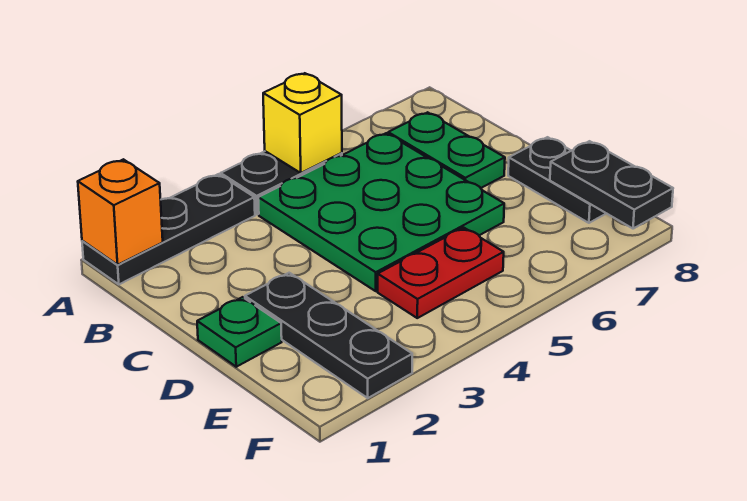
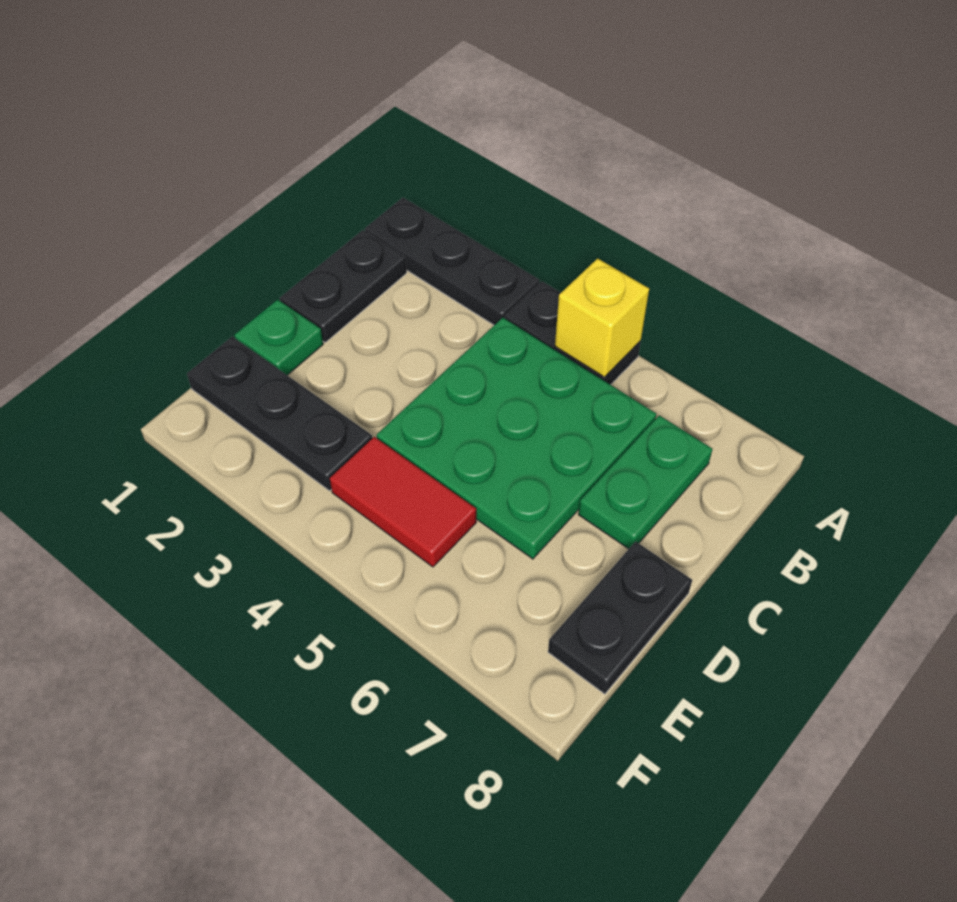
orange brick A1 level 2 -> none
black plate D2:F2 level 1 -> black plate E1:E3 level 1
red plate E4:E5 level 1 -> red tile E4:E5 level 1
black plate E8:F8 level 2 -> black plate B1:C1 level 1

